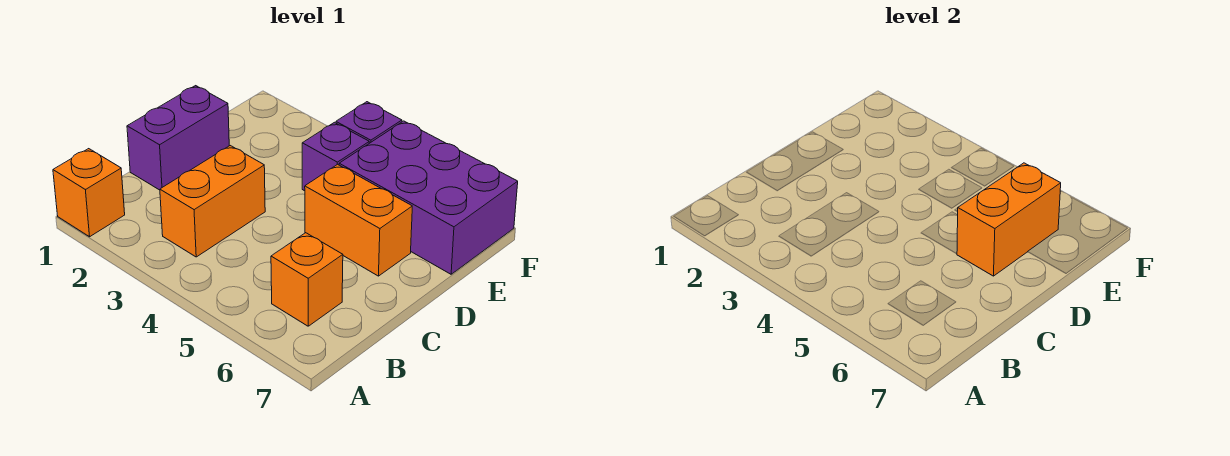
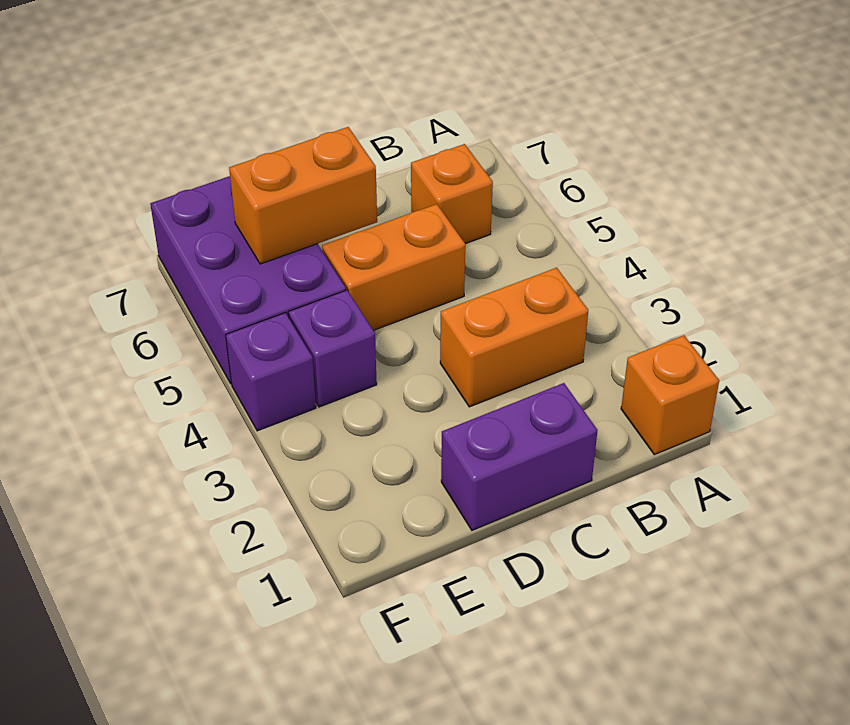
orange brick D5:D6 level 1 -> orange brick C5:D5 level 1

